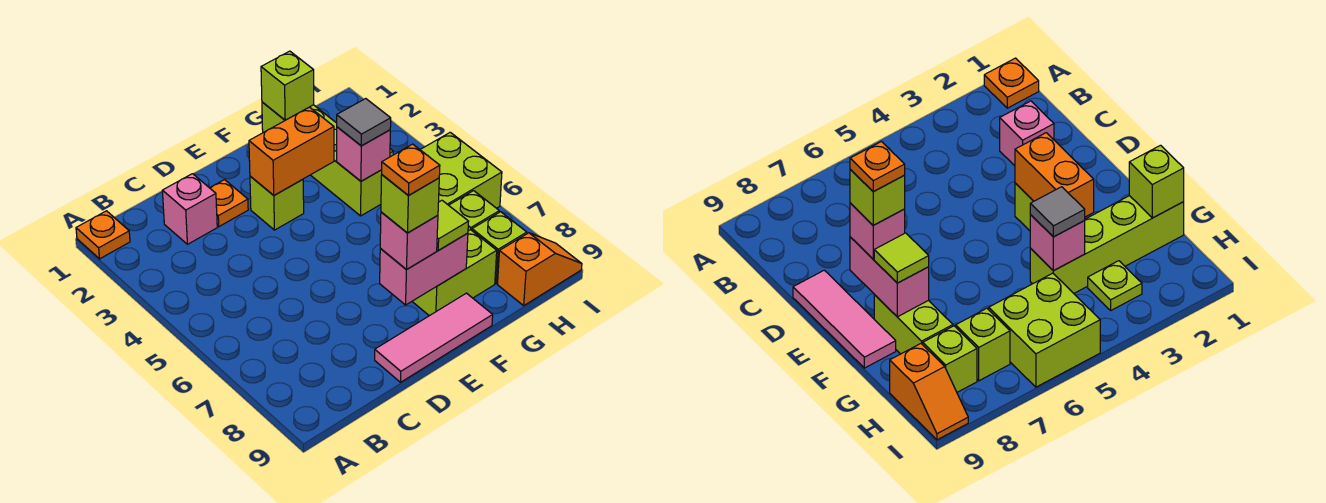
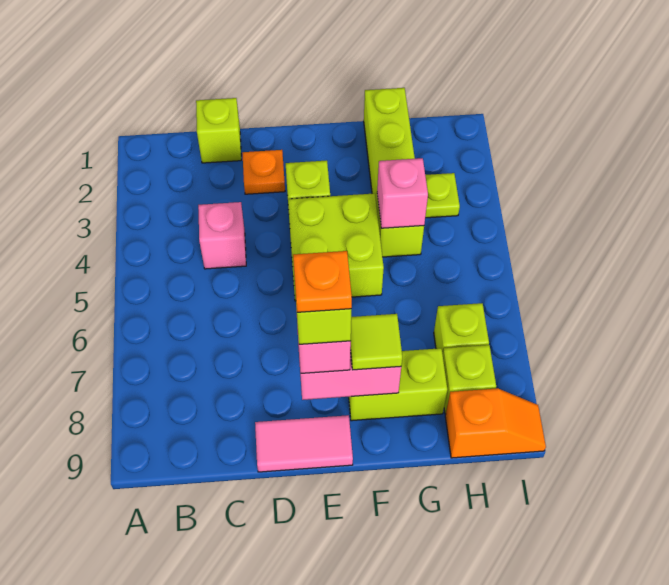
orange plate A1 level 1 -> none
pink brick C2 level 1 -> pink brick C4 level 1
pink tile D9:F9 level 1 -> pink tile D9:E9 level 1
orange brick E3:F3 level 2 -> none
lime brick G1 level 2 -> lime brick C1 level 1
grey tile G4 level 3 -> none
lime brick H5:I6 level 1 -> lime brick E4:F5 level 1

